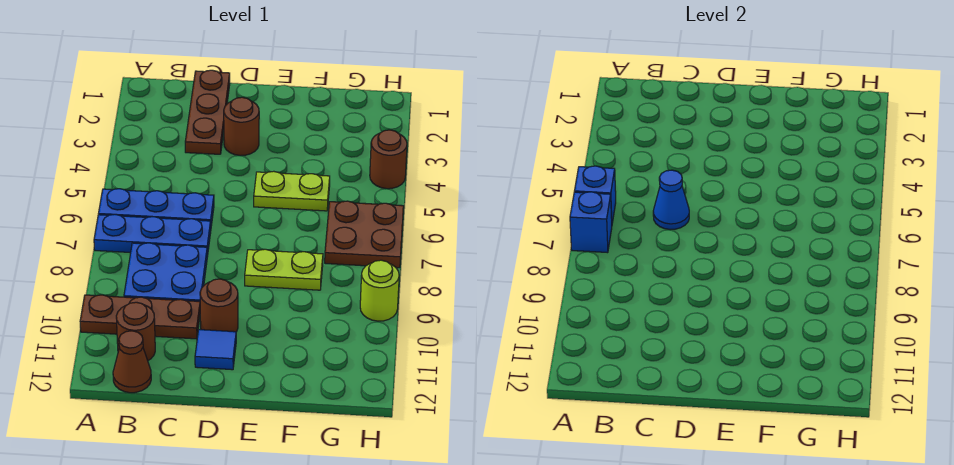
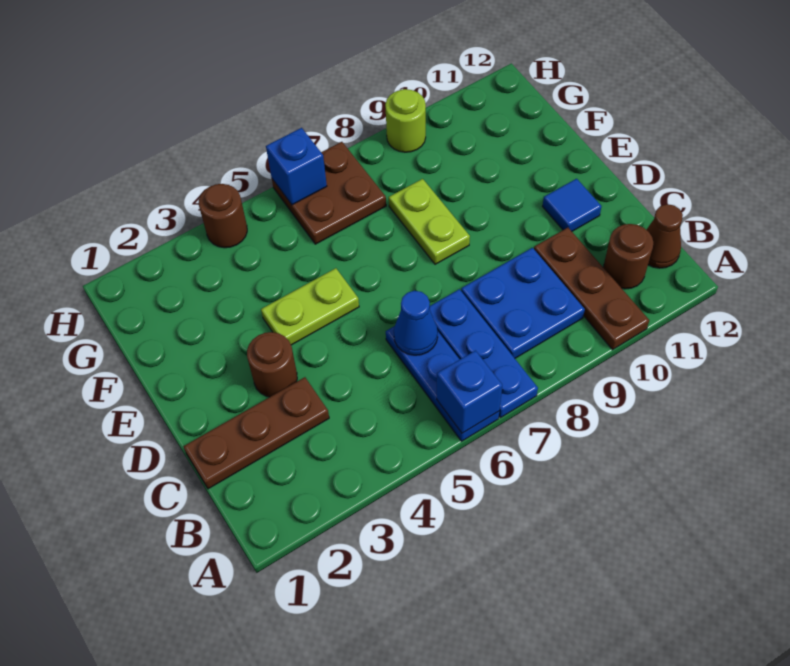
blue brick A7 level 2 -> blue brick H6 level 2
brown round brick D10 level 1 -> none
lime plate E5:F5 level 1 -> lime plate E4:E5 level 1

